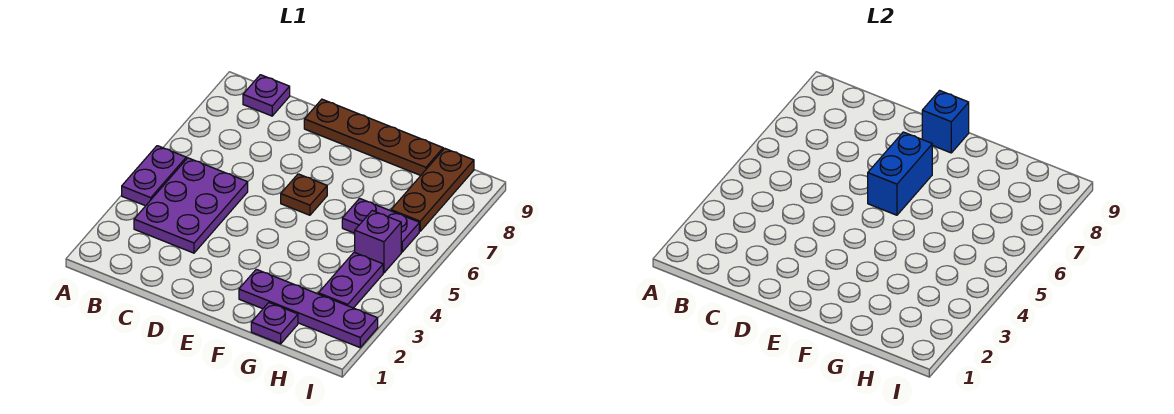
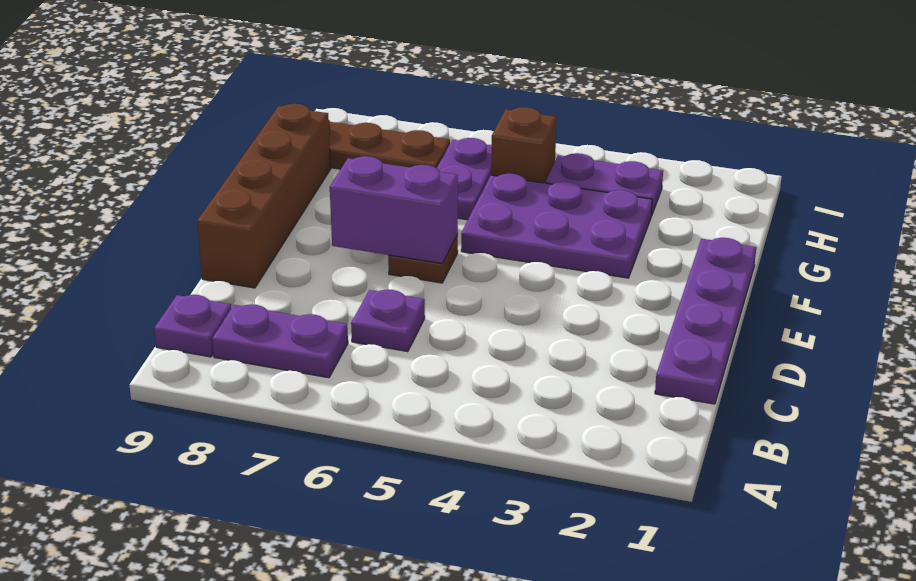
purple plate A4:A5 level 1 -> purple plate B7:B8 level 1
purple plate B3:C5 level 1 -> purple plate F3:G5 level 1
brown plate D9:G9 level 1 -> brown brick D9:G9 level 1
blue brick E6:E7 level 2 -> purple brick E6:E7 level 2
blue brick E9 level 2 -> none
purple plate F2:I2 level 1 -> purple plate C1:F1 level 1
purple plate G1 level 1 -> purple plate C6 level 1
purple brick H5 level 1 -> brown brick H5 level 1

